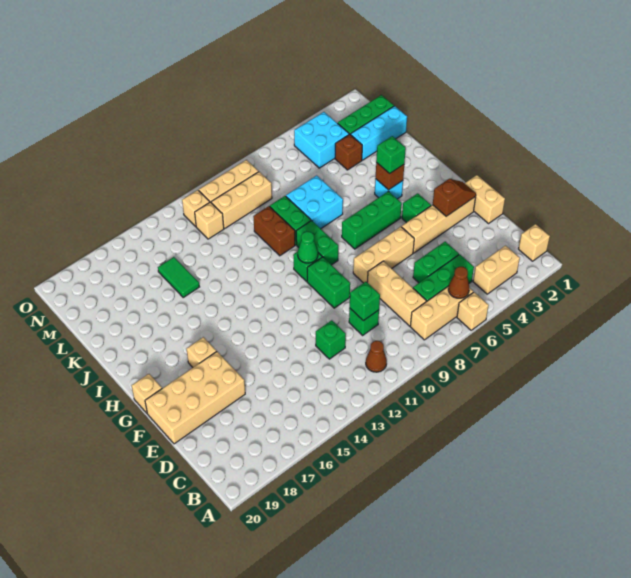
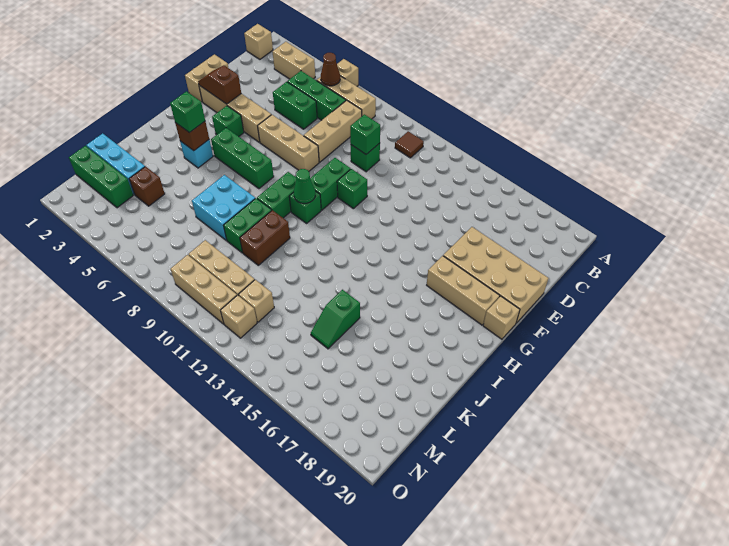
brown cone B11 level 1 -> brown tile B11 level 1
green brick D12 level 1 -> green brick F11 level 1
tan brick G17 level 1 -> tan brick G17:G19 level 1
green tile K15:L15 level 1 -> green slope K15:L15 level 1 top K
cyan brick M4:N5 level 1 -> none

